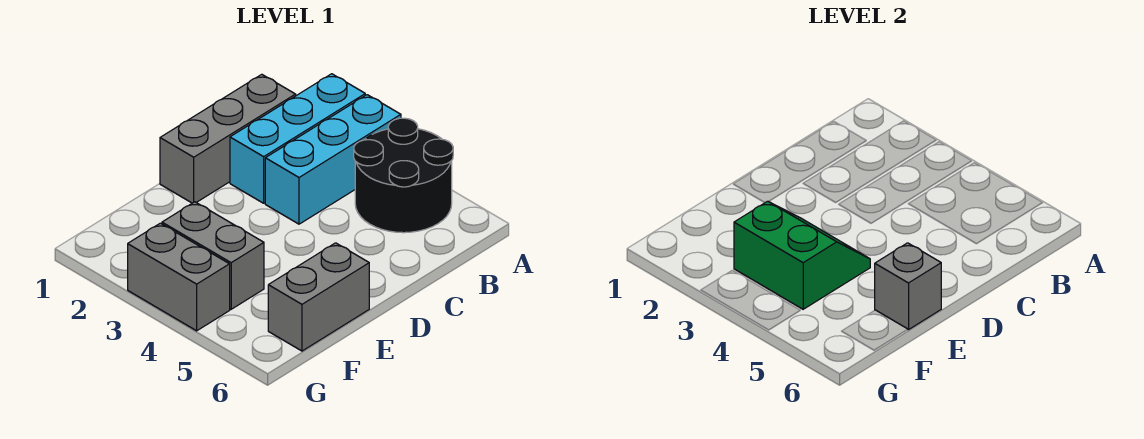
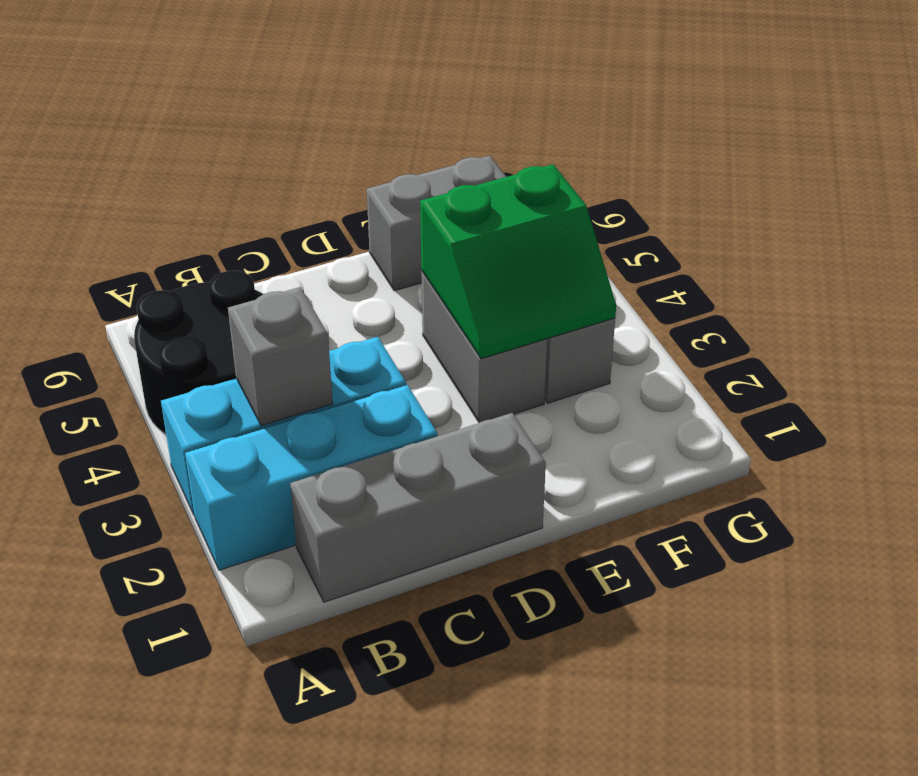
green slope E3:F4 level 2 top F -> green slope E3:F4 level 2 top 4
grey brick E6 level 2 -> grey brick B3 level 2
grey brick G3:G4 level 1 -> grey brick E3:E4 level 1

